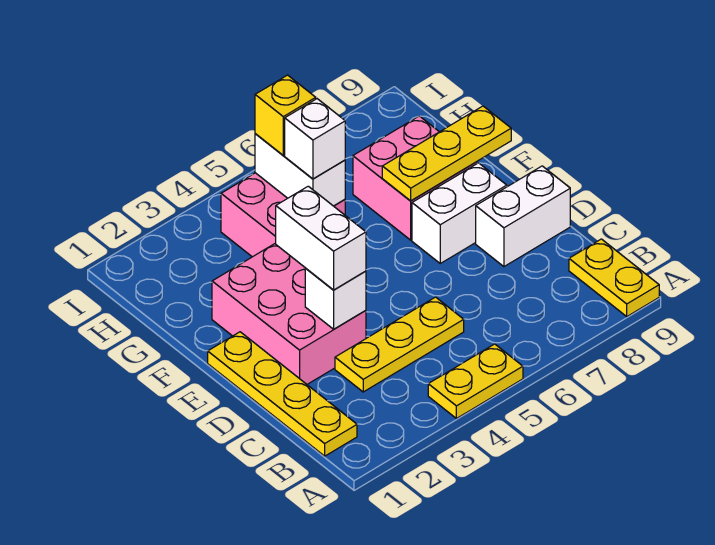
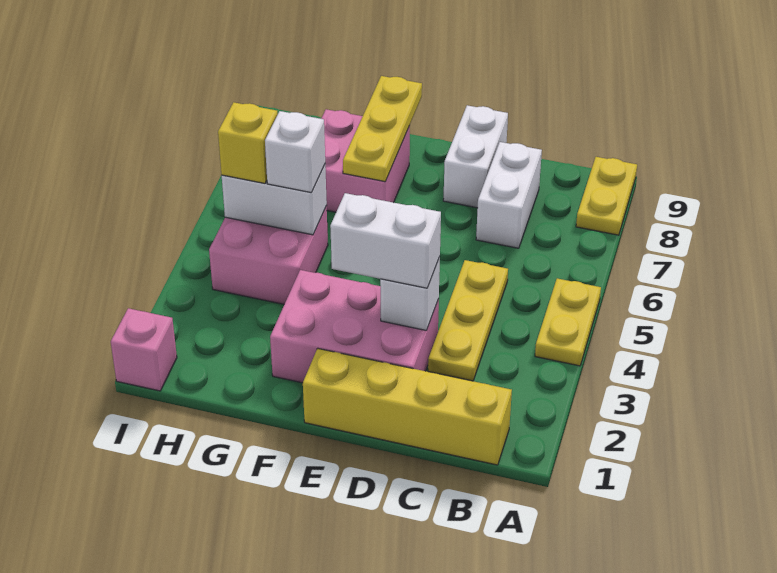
yellow plate A9:B9 level 1 -> yellow plate A8:A9 level 1
yellow plate B1:E1 level 1 -> yellow brick B1:E1 level 1
white brick E7:E8 level 1 -> white brick C7:C8 level 1
none -> pink brick I1 level 1

